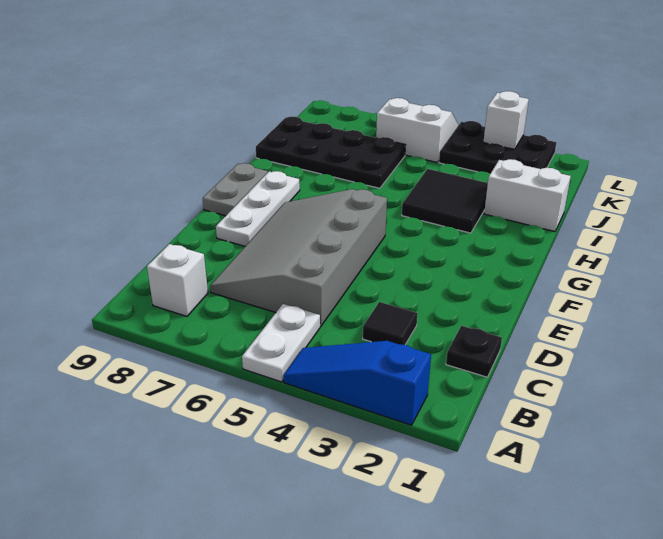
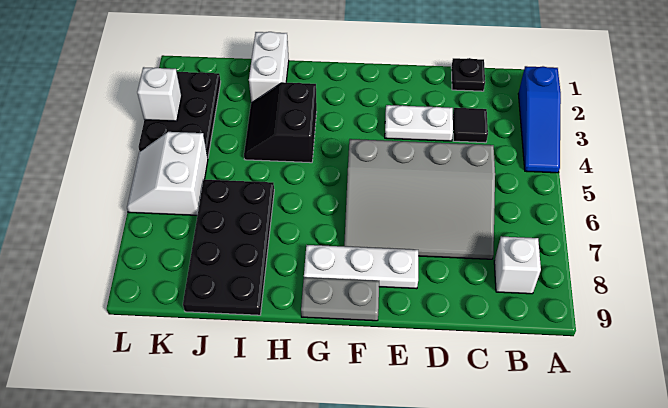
white plate A5:B5 level 1 -> white plate D3:E3 level 1
black tile H3:I4 level 1 -> black slope H3:I4 level 1 top H

